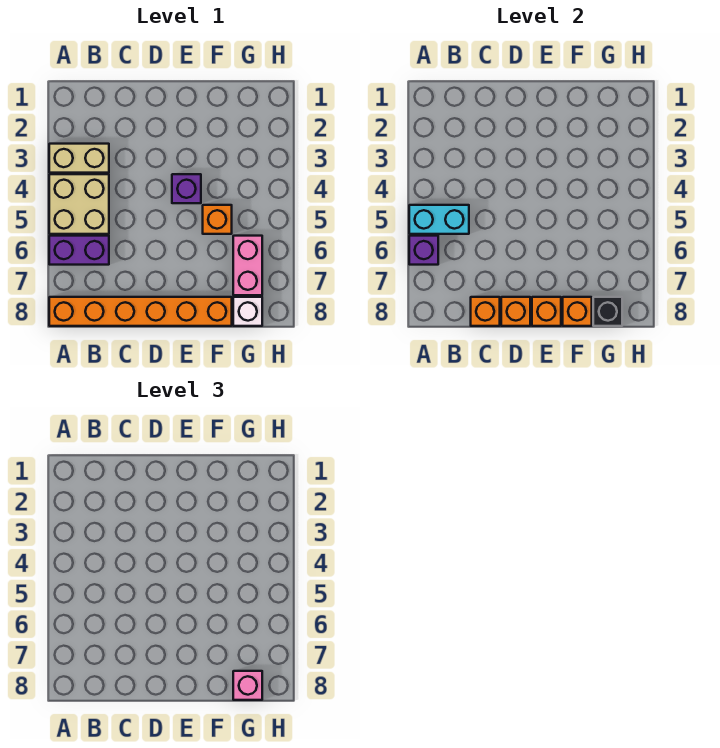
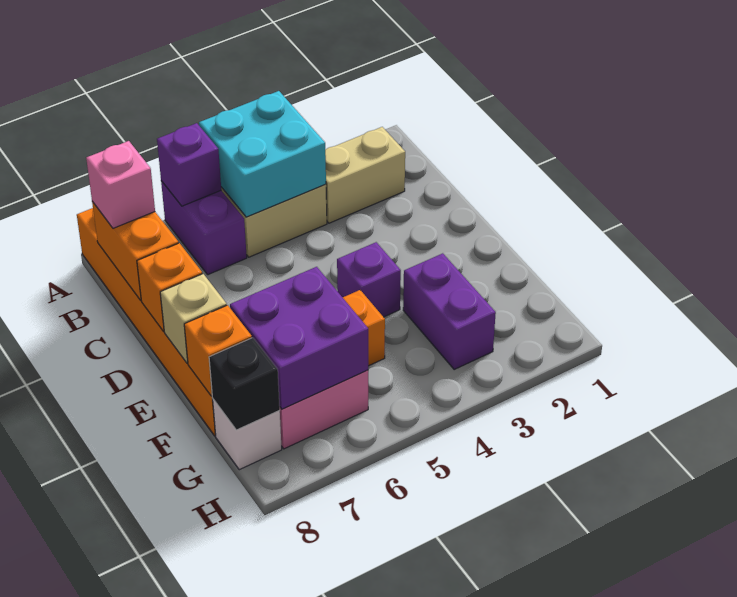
tan brick A3:B3 level 1 -> tan brick B2:B3 level 1
cyan brick A5:B5 level 2 -> cyan brick A4:B5 level 2
orange brick C8 level 2 -> orange brick B8:C8 level 2
orange brick E8 level 2 -> tan brick E8 level 2
none -> purple brick F3:G3 level 1
none -> purple brick F6:G7 level 2
pink brick G8 level 3 -> pink brick B8 level 3

